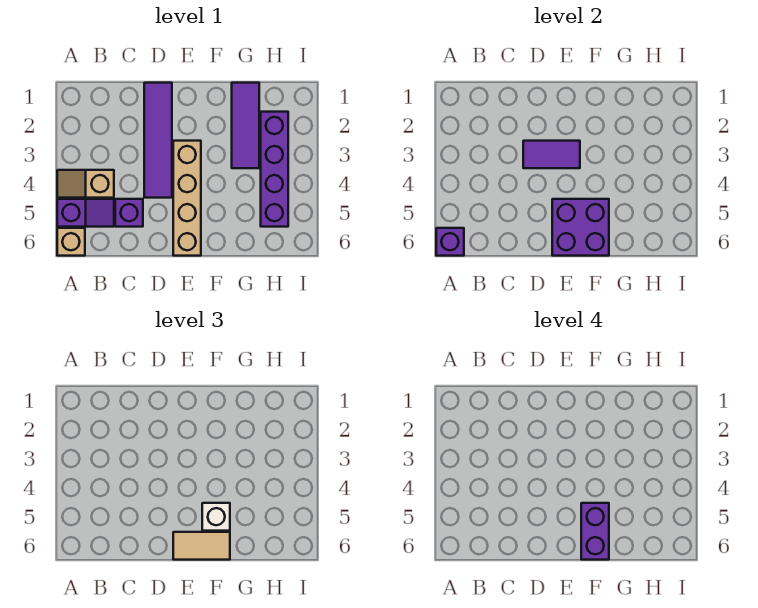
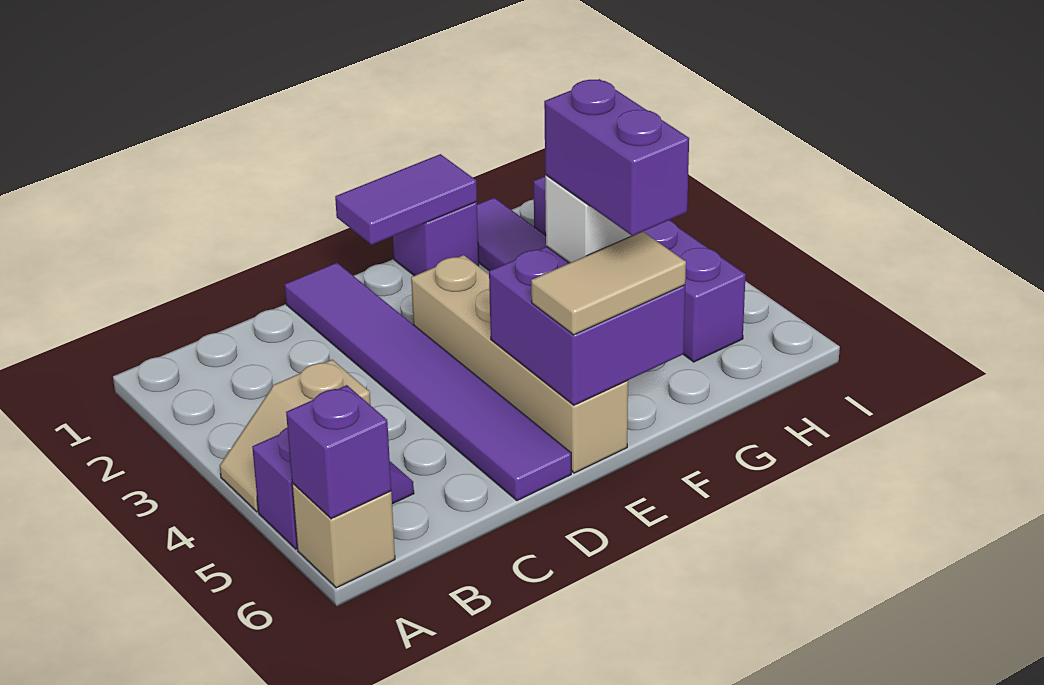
purple brick C5 level 1 -> purple brick F1 level 1
purple tile D1:D4 level 1 -> purple tile D1:D6 level 1
purple tile D3:E3 level 2 -> purple tile E1:F1 level 2

